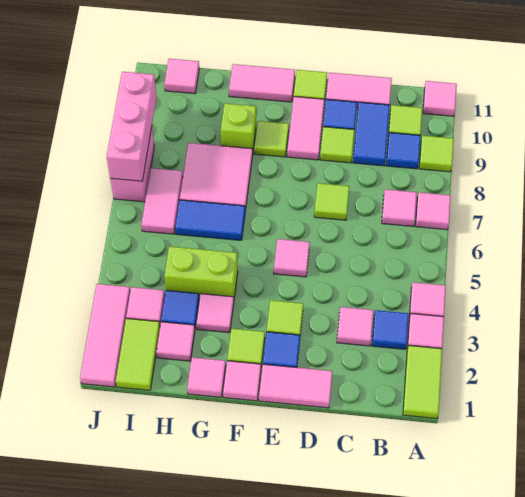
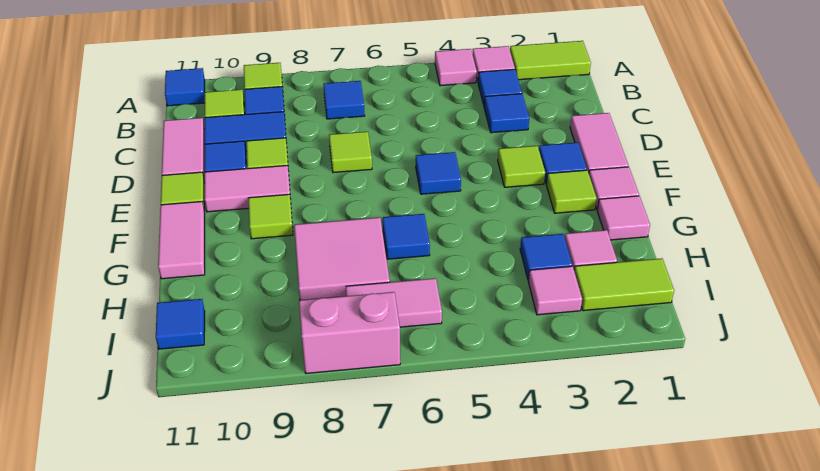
pink tile A7 level 1 -> none
pink tile A11 level 1 -> blue tile A11 level 1
pink tile B7 level 1 -> blue tile B7 level 1
pink tile C3 level 1 -> blue tile C3 level 1
pink tile E5 level 1 -> blue tile E5 level 1
pink tile G3 level 1 -> none
lime brick G4:H4 level 1 -> none
blue tile G6:H6 level 1 -> blue tile G6 level 1
lime brick G9 level 1 -> none
pink tile I11 level 1 -> blue tile I11 level 1
pink tile J1:J3 level 1 -> none
pink brick J7:J9 level 2 -> none

